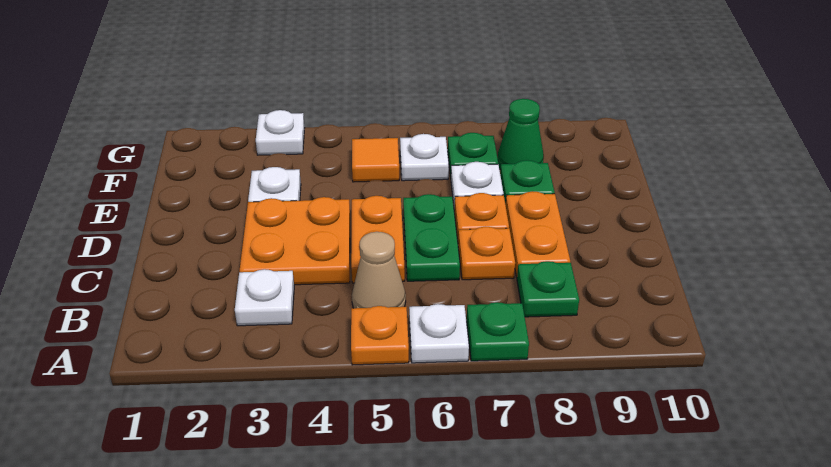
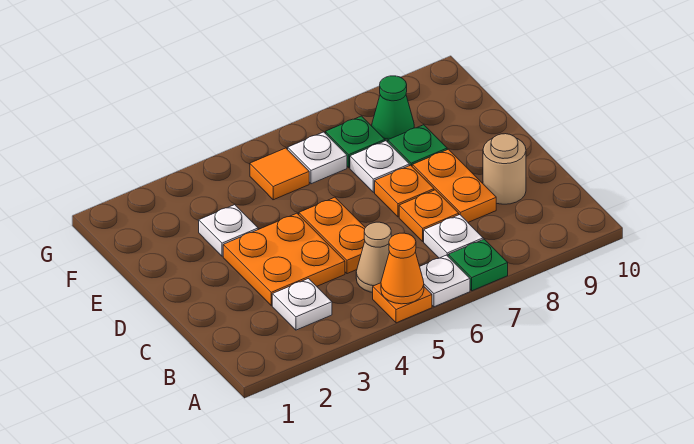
none -> orange cone A5 level 2
green plate B8 level 1 -> none
green plate C6:D6 level 1 -> none
none -> tan round brick C9 level 1
white plate G3 level 1 -> white plate B7 level 1

